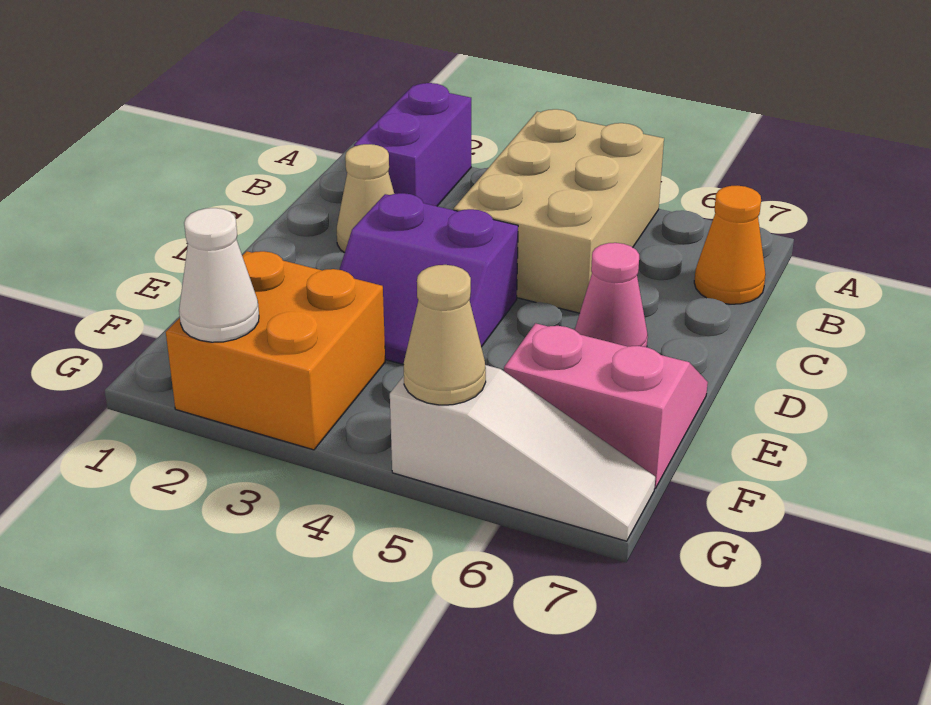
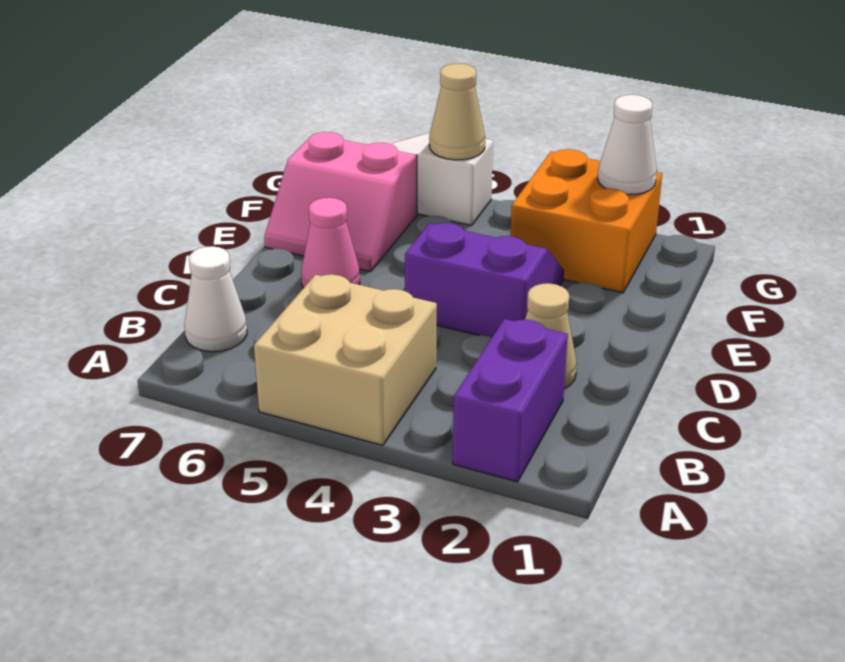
tan brick A4:C5 level 1 -> tan brick A4:B5 level 1
orange cone B7 level 1 -> white cone B7 level 1

